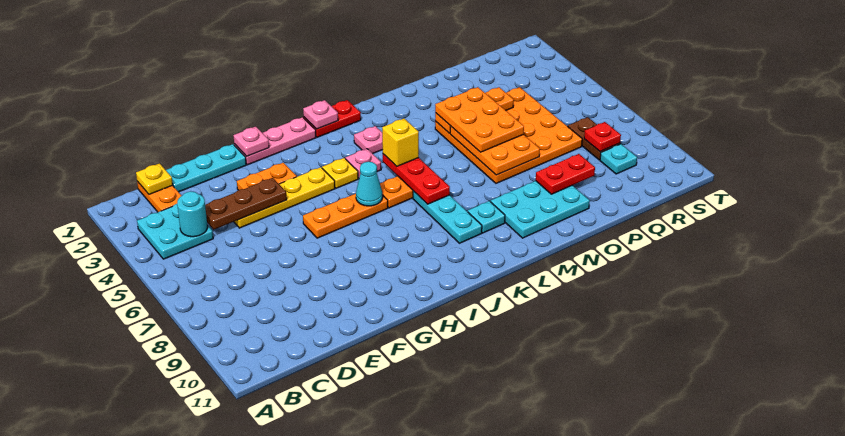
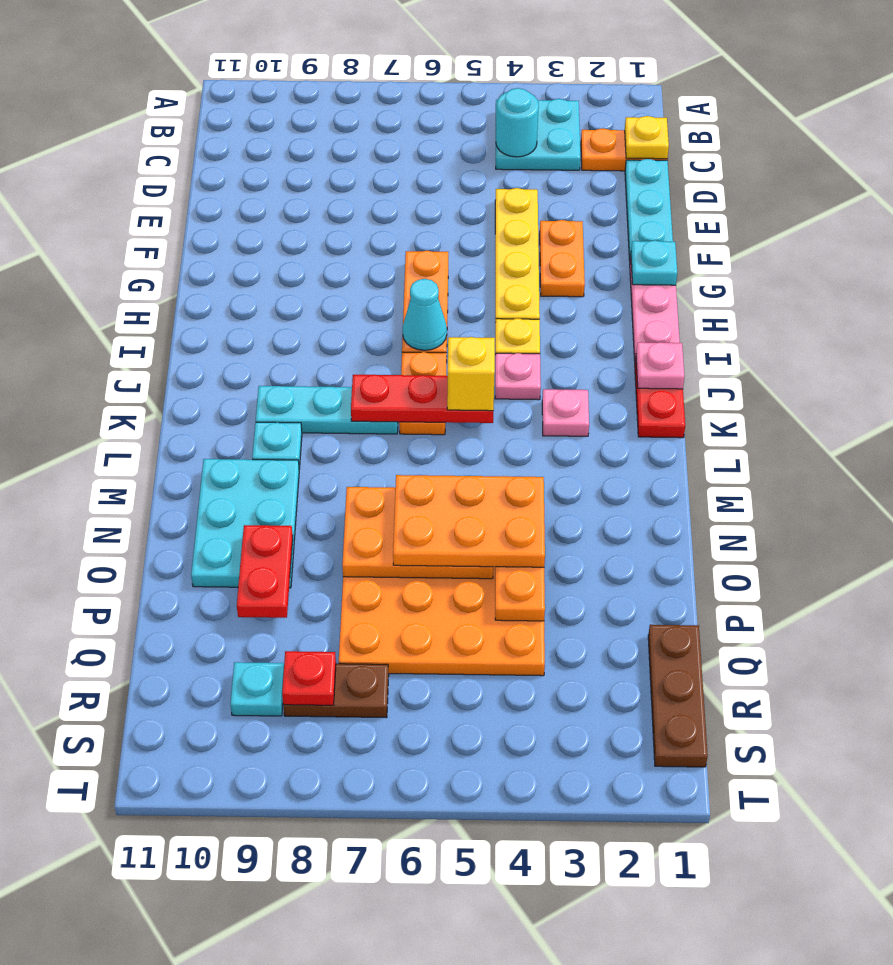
brown plate D4:F4 level 2 -> brown plate Q1:S1 level 1
pink plate G1 level 2 -> cyan plate G1 level 2

